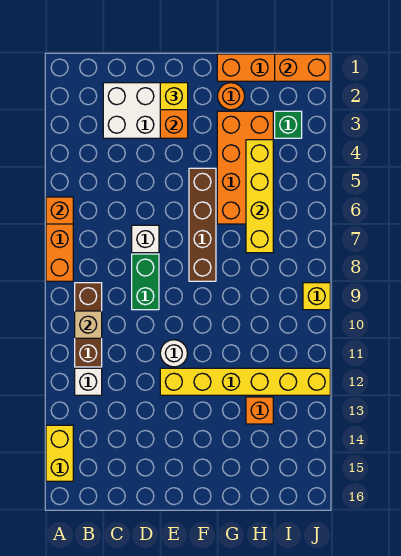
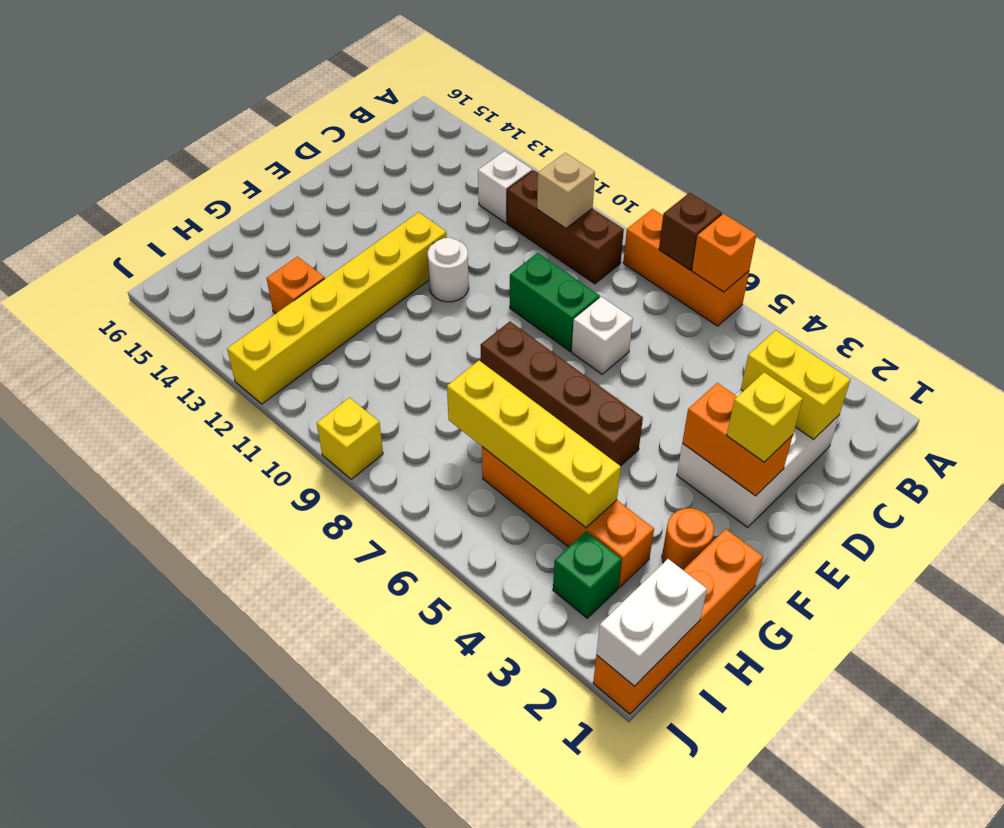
none -> brown brick A7 level 2
yellow brick A14:A15 level 1 -> yellow brick C2:C3 level 2
orange brick G3:H6 level 1 -> orange brick H3:H6 level 1
orange brick I1:J1 level 2 -> white brick I1:J1 level 2

